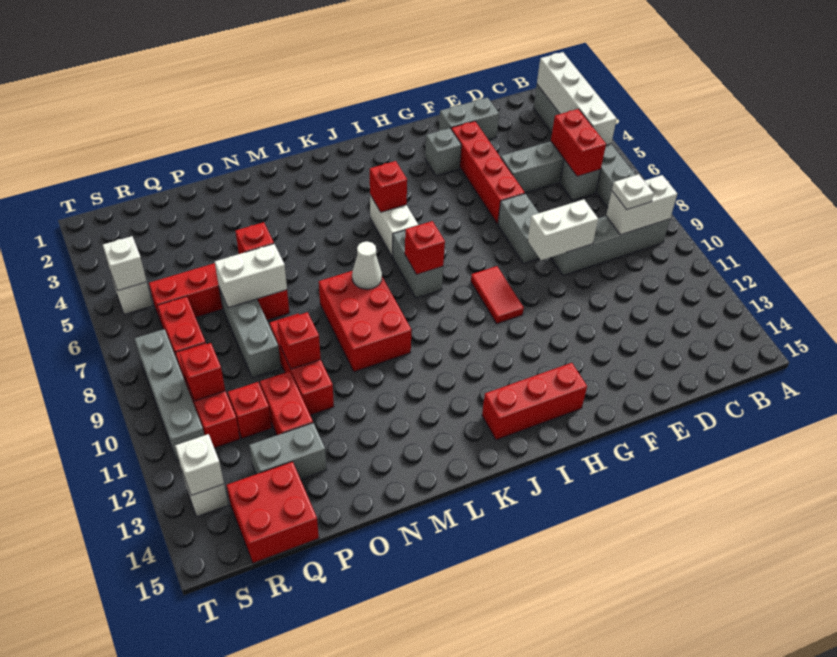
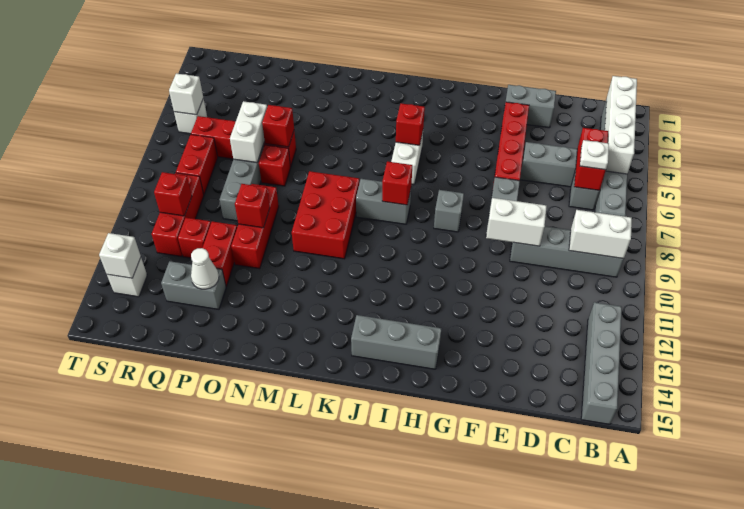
white plate C9 level 3 -> white plate C6 level 3
grey brick G3 level 1 -> grey brick H8 level 1
red tile H9:H10 level 1 -> none
red brick H14:J14 level 1 -> grey brick H14:J14 level 1
grey brick J7:J8 level 1 -> grey brick J8:K8 level 1
white cone L8 level 2 -> white cone P13 level 2
white brick O7:P7 level 2 -> white brick P6:P7 level 2
red brick Q14:R15 level 1 -> none
grey brick S8:S11 level 1 -> grey brick B12:B15 level 1

